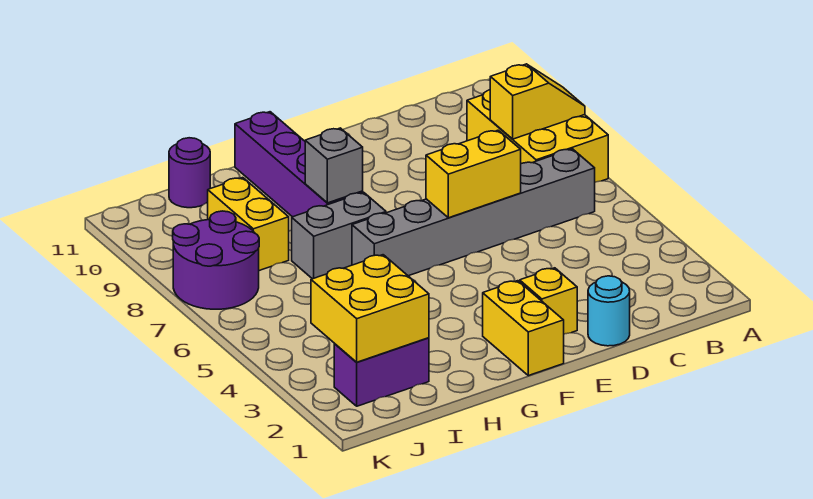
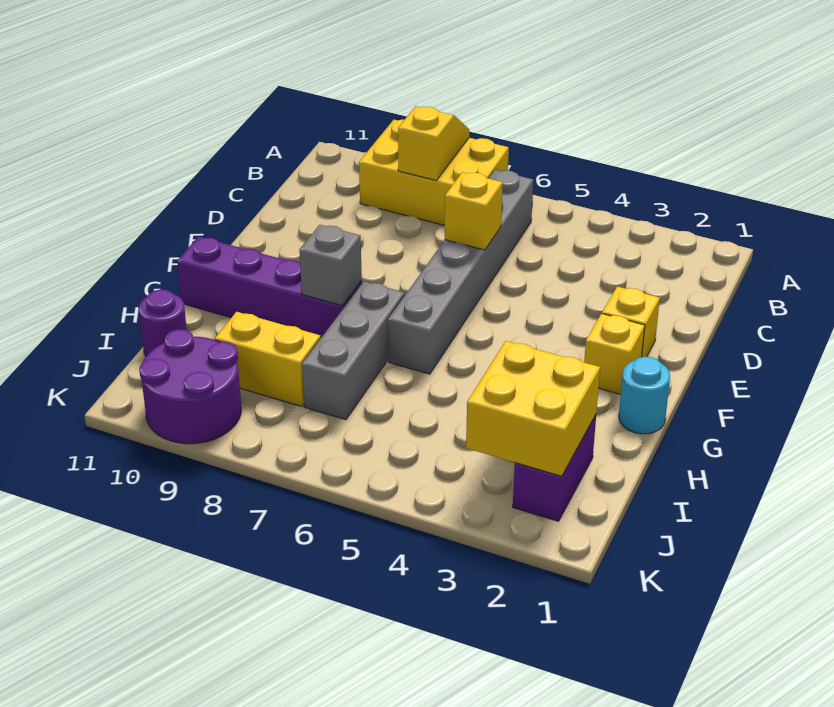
cyan round brick D1 level 1 -> cyan round brick G1 level 1
yellow brick D6:E6 level 2 -> yellow brick D6 level 2
yellow brick F1:F2 level 1 -> yellow brick F2 level 1
grey brick G7:H7 level 1 -> grey brick G7:I7 level 1
purple round brick J7:K8 level 1 -> purple round brick J9:K10 level 1

